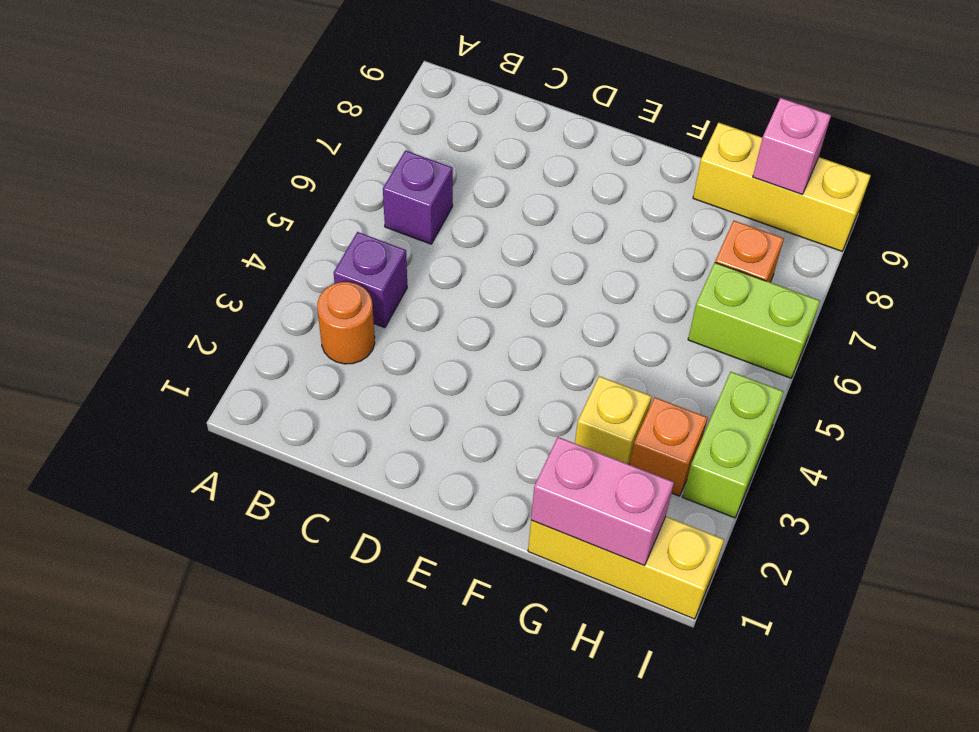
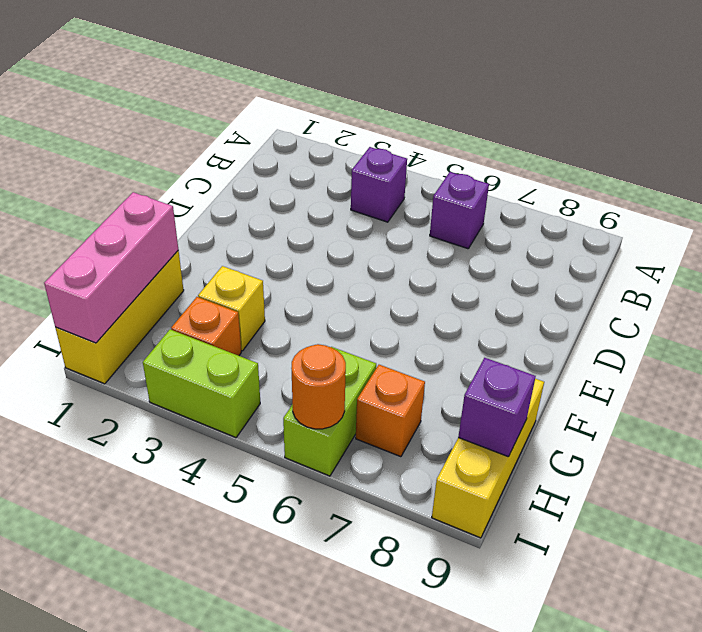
orange round brick B3 level 1 -> orange round brick I6 level 2
pink brick G1:H1 level 2 -> pink brick G1:I1 level 2
pink brick H9 level 2 -> purple brick H9 level 2

